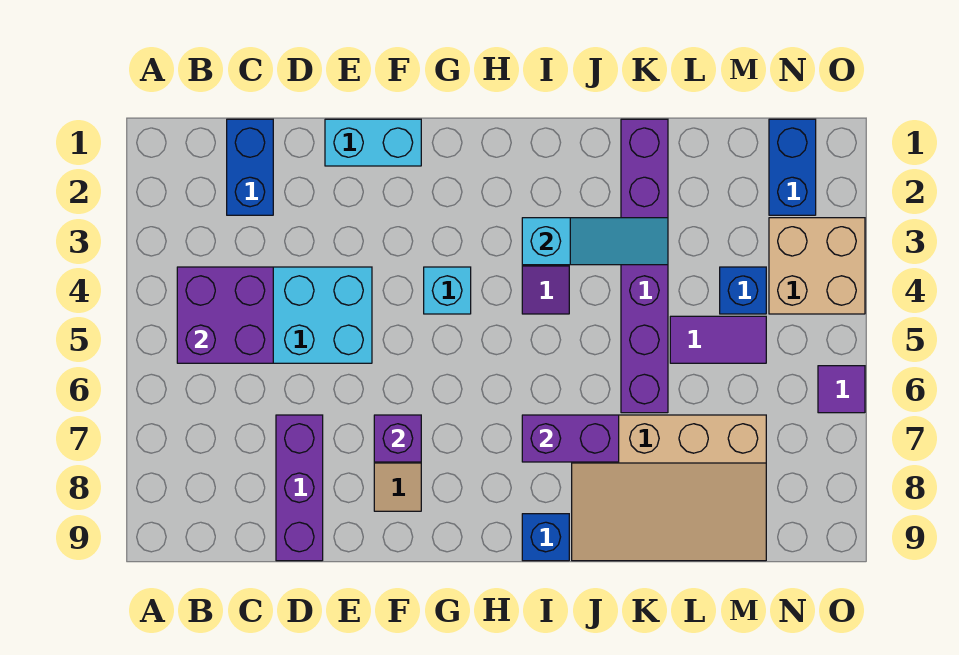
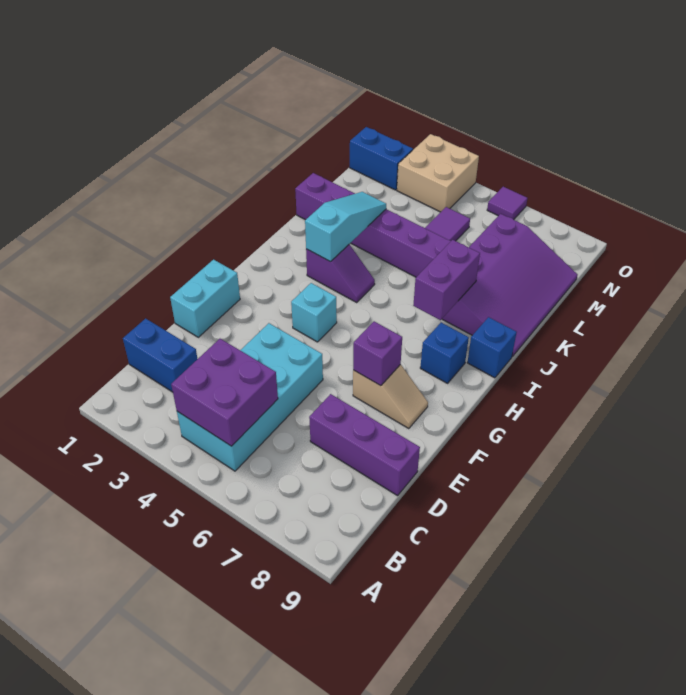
tan slope J7:M9 level 1 top 7 -> purple slope J7:M9 level 1 top 7
blue brick M4 level 1 -> blue brick H8 level 1

